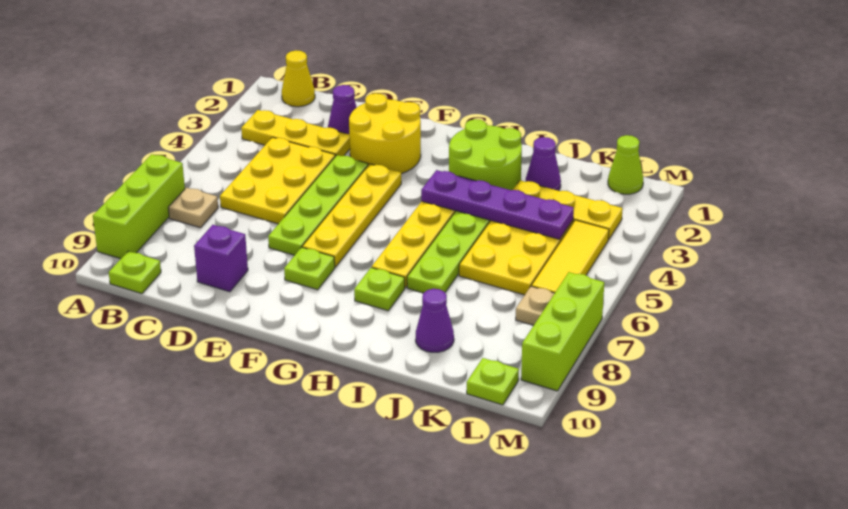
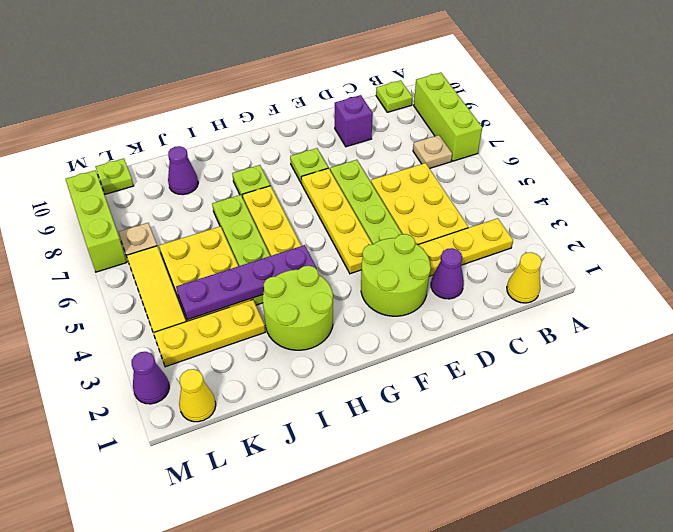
yellow round brick E2:F3 level 1 -> lime round brick E2:F3 level 1
purple cone J2 level 1 -> purple cone M2 level 1
lime cone L1 level 1 -> yellow cone L1 level 1

